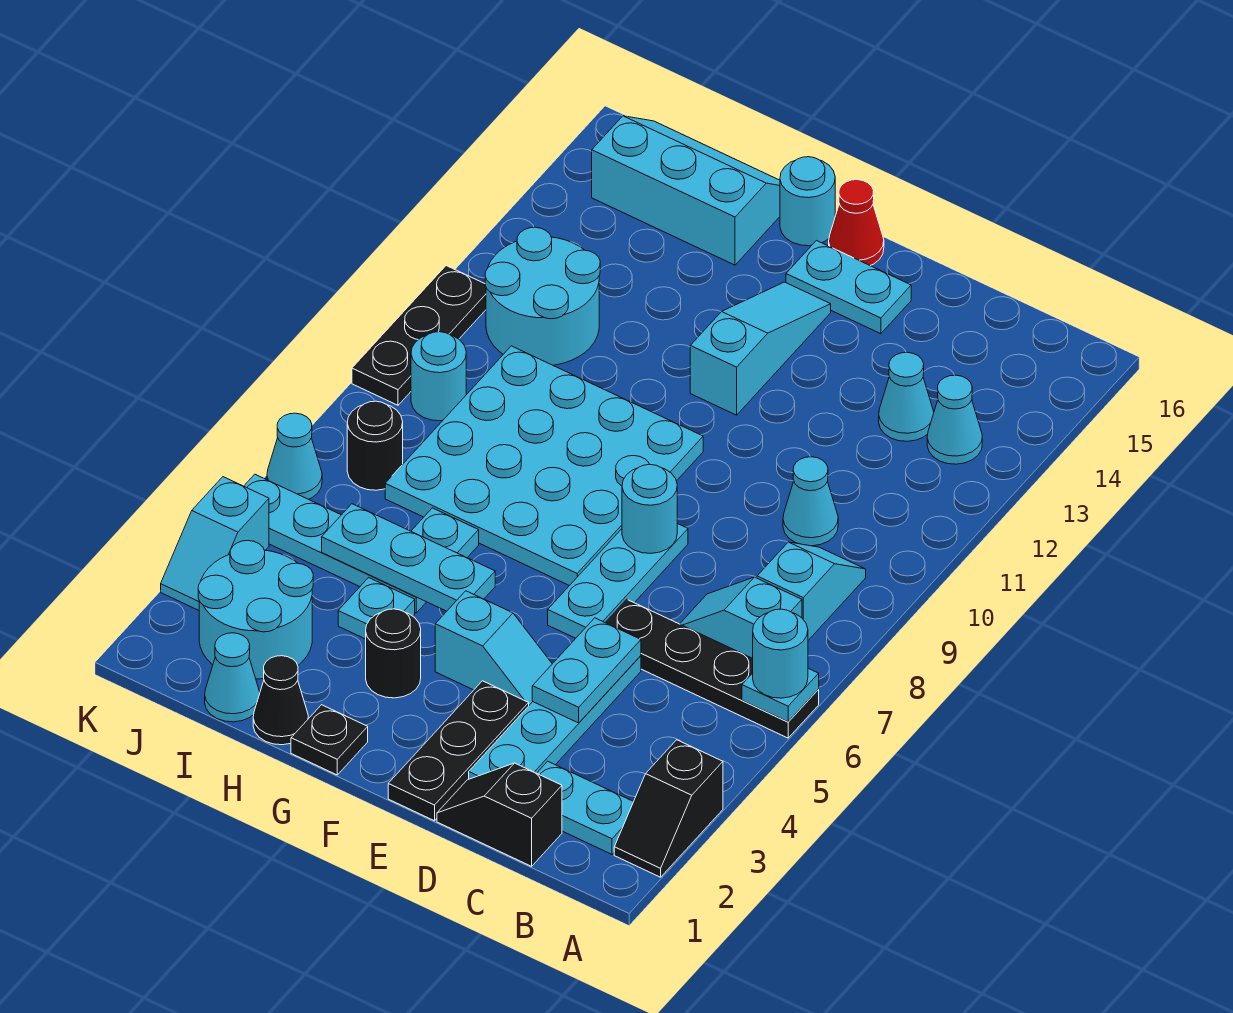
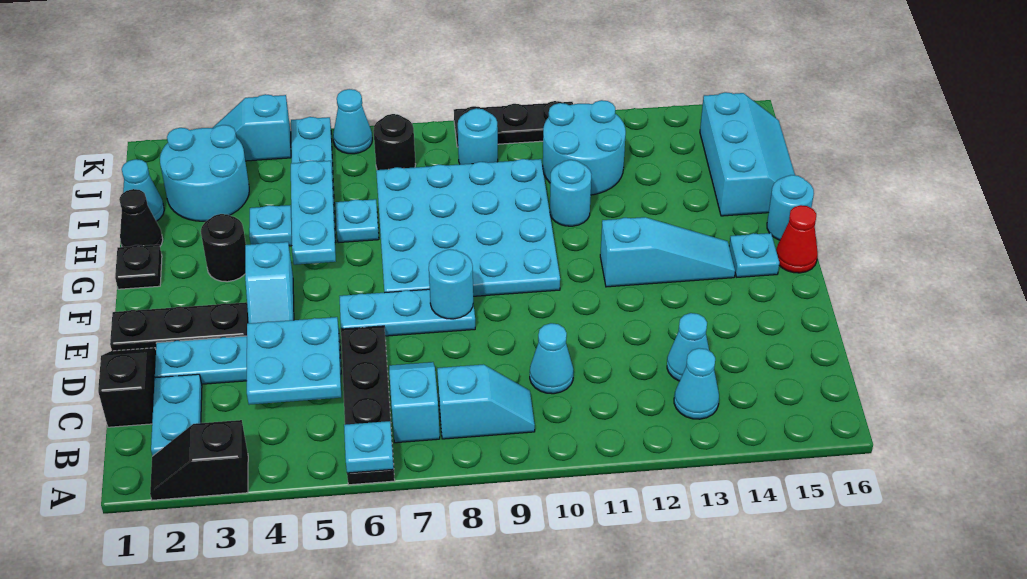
cyan round brick A6 level 3 -> cyan round brick H11 level 1
cyan plate D4:D5 level 2 -> cyan plate C4:D5 level 2
cyan plate E15:F15 level 1 -> cyan plate F15 level 1

